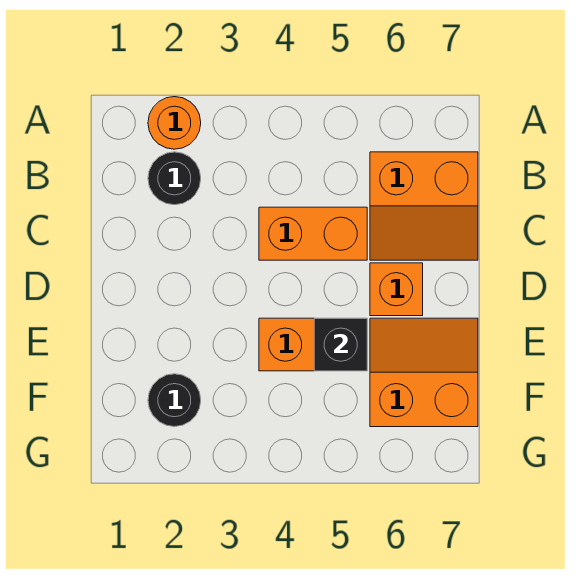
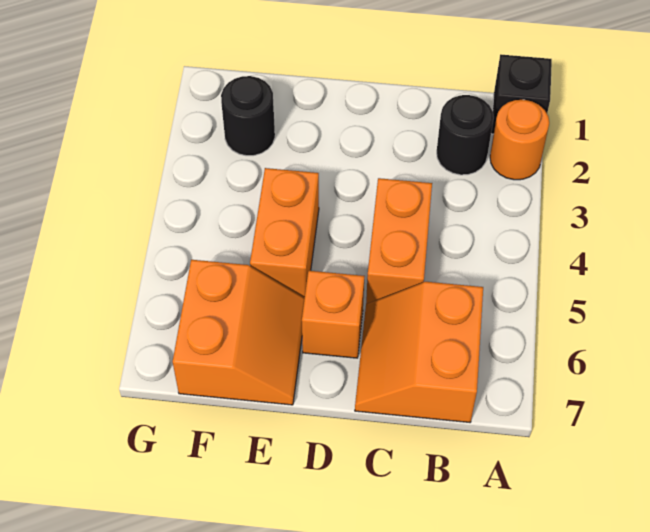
black brick E5 level 2 -> black brick A1 level 1

